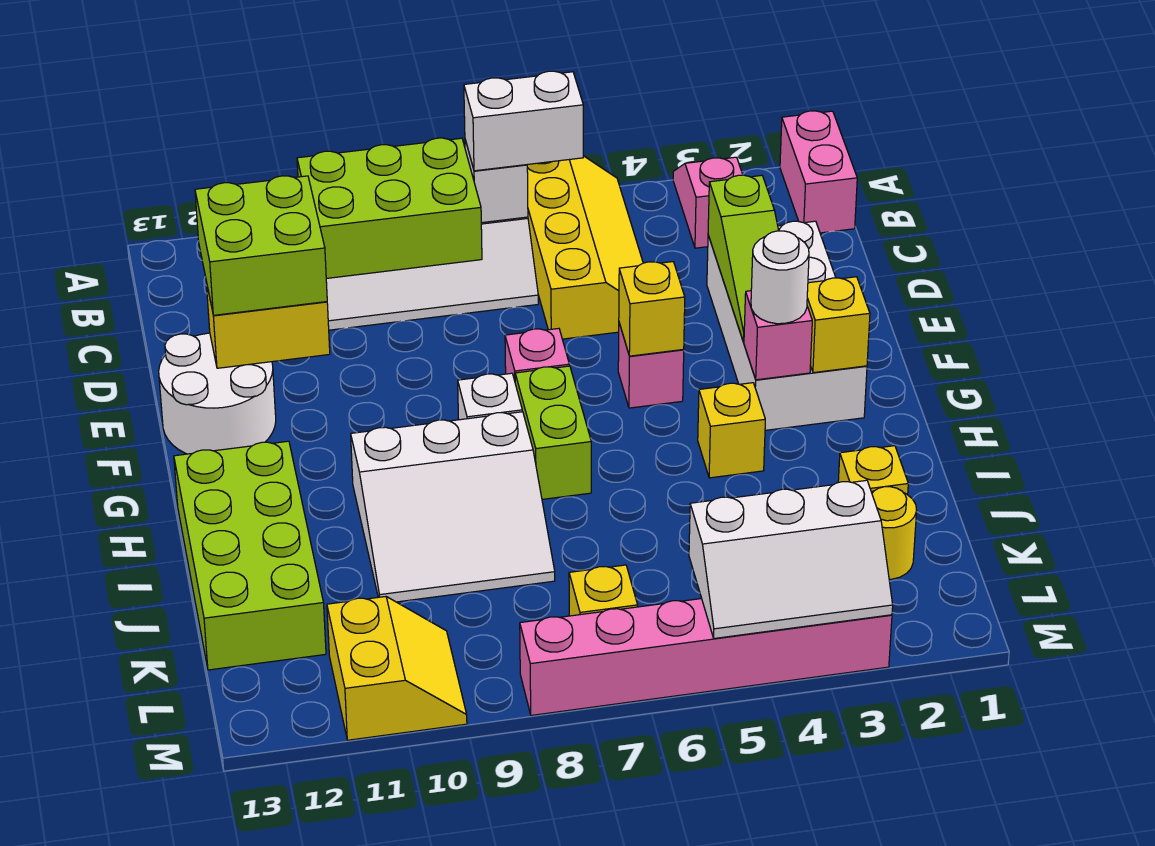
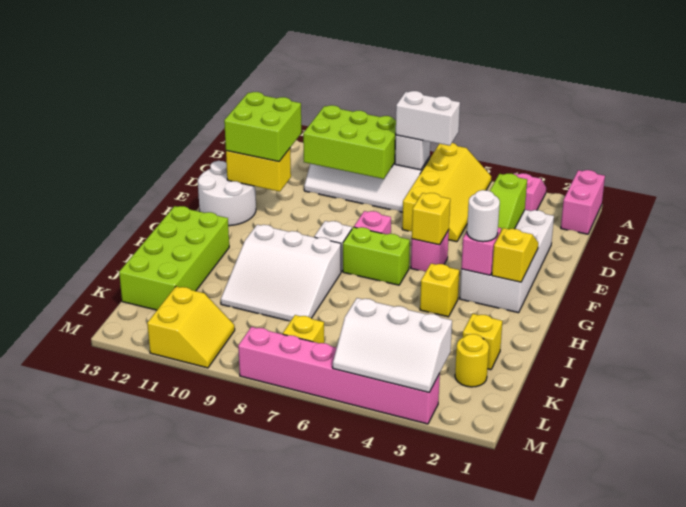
lime brick G7:H7 level 1 -> lime brick G6:G7 level 1

